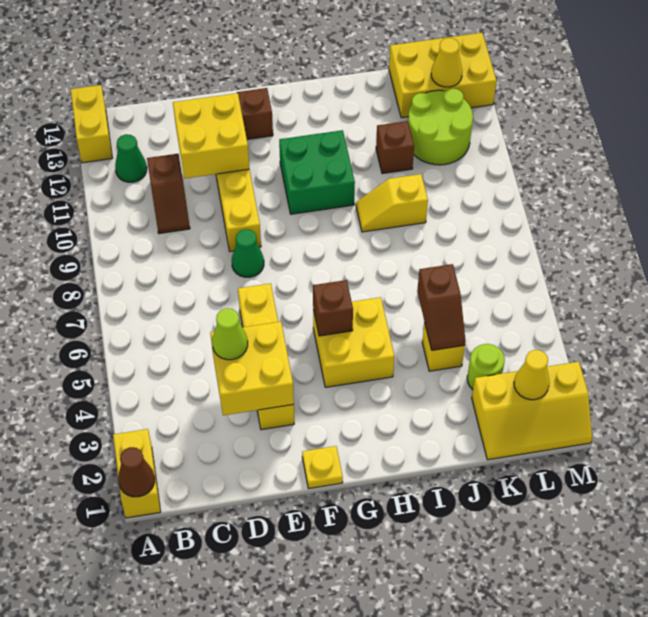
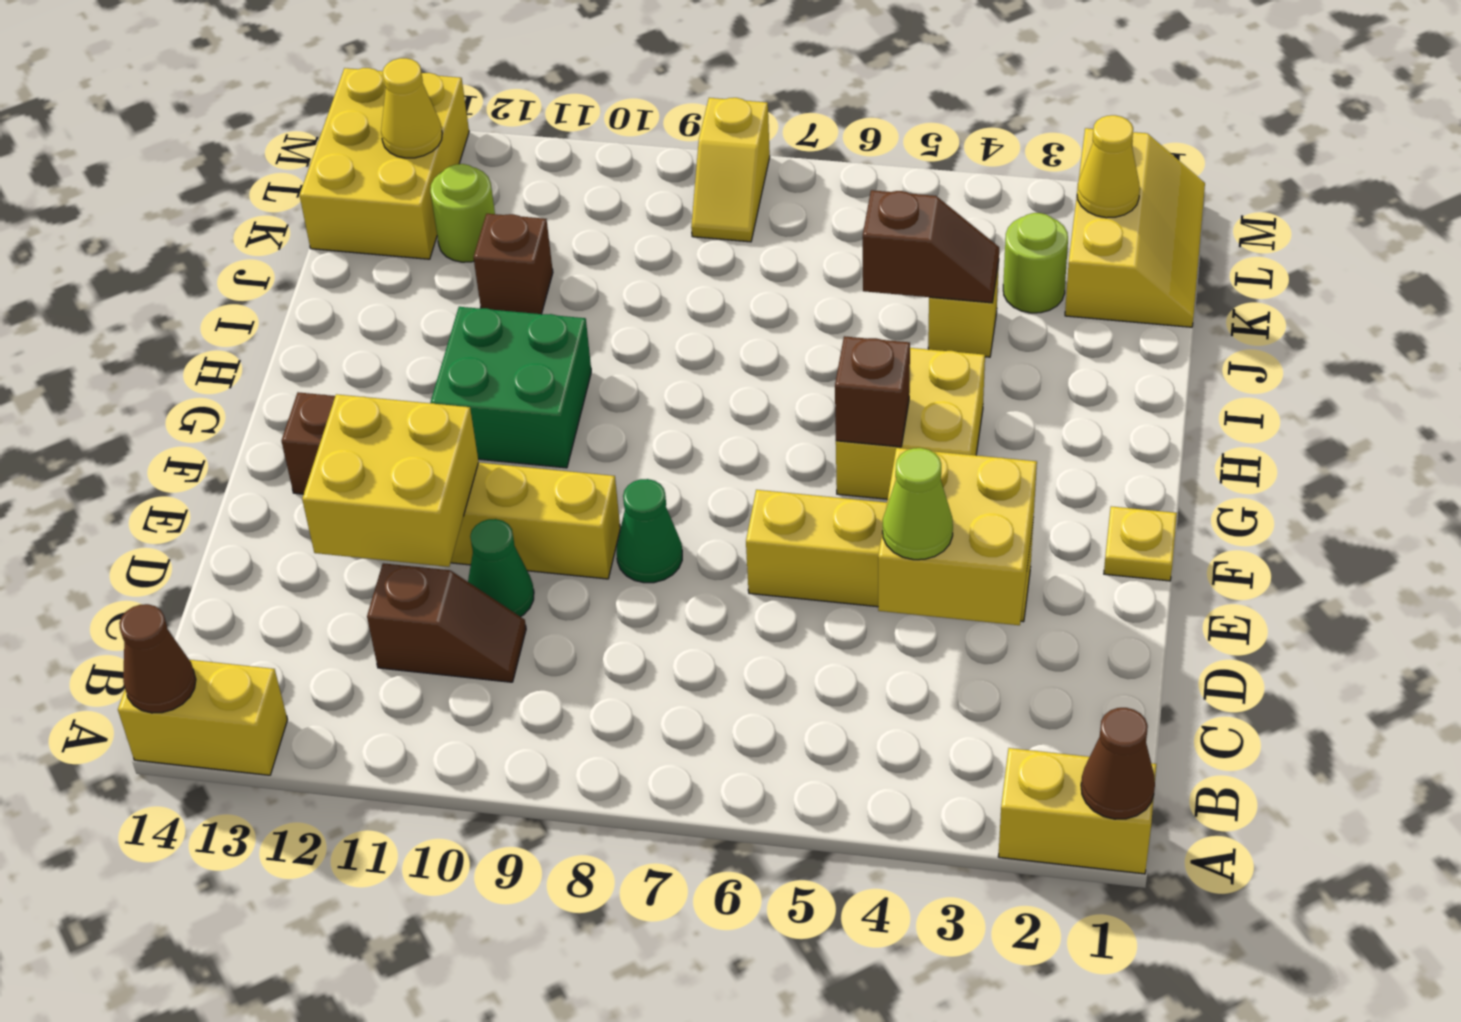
none -> brown cone A14 level 2
green cone B12 level 1 -> green cone D10 level 1
yellow slope I9:J9 level 1 top J -> yellow slope L8:M8 level 1 top M
lime round brick K11:L12 level 1 -> lime round brick K12 level 1

